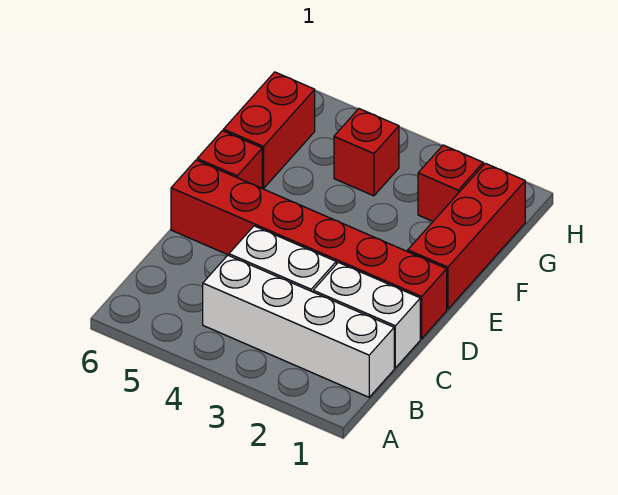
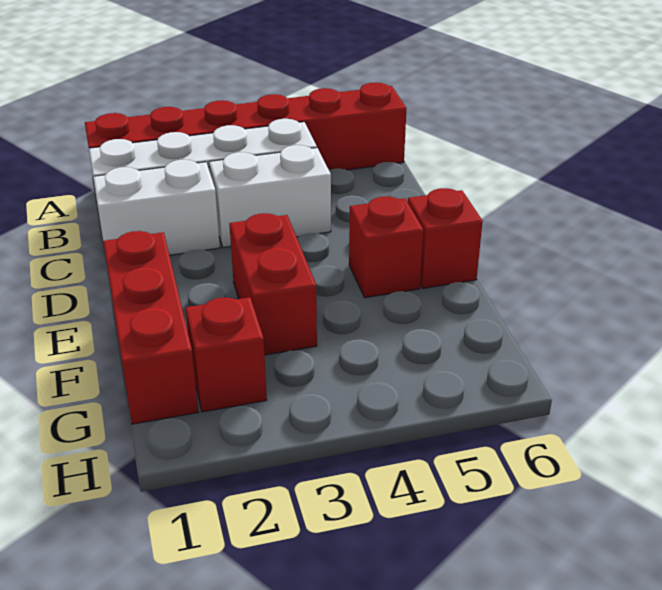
red brick D1:D6 level 1 -> red brick A1:A6 level 1
red brick F6:G6 level 1 -> red brick E3:F3 level 1
red brick G4 level 1 -> red brick E5 level 1

